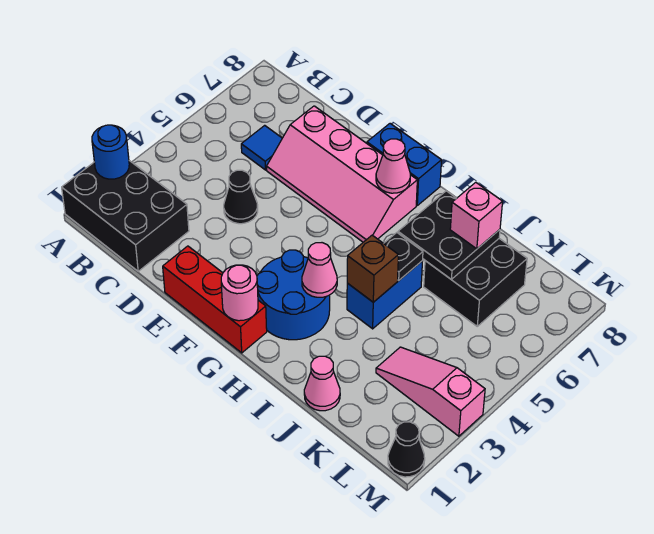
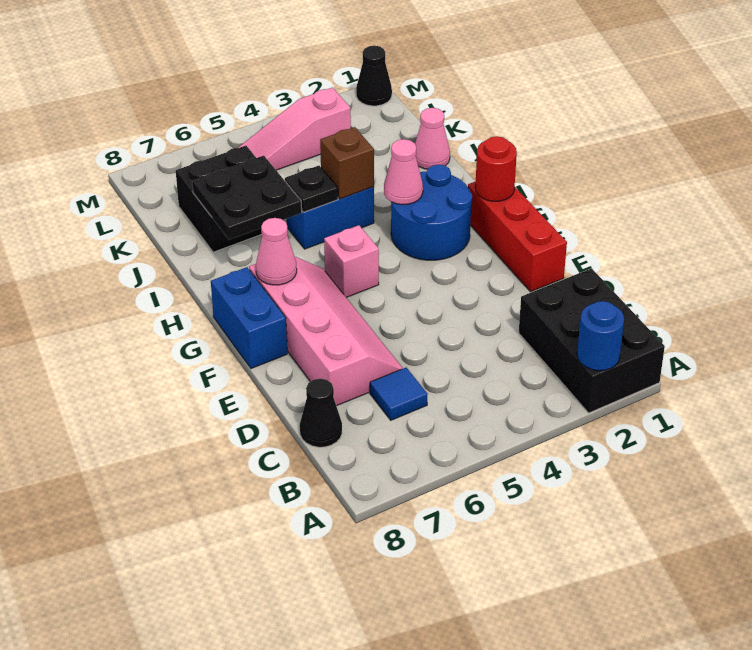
black cone D4 level 1 -> black cone C8 level 1
pink round brick G1 level 2 -> red round brick G1 level 2
pink brick J7 level 3 -> pink brick G5 level 1
pink slope K3:M3 level 1 top M -> pink slope L3:L5 level 1 top 3

